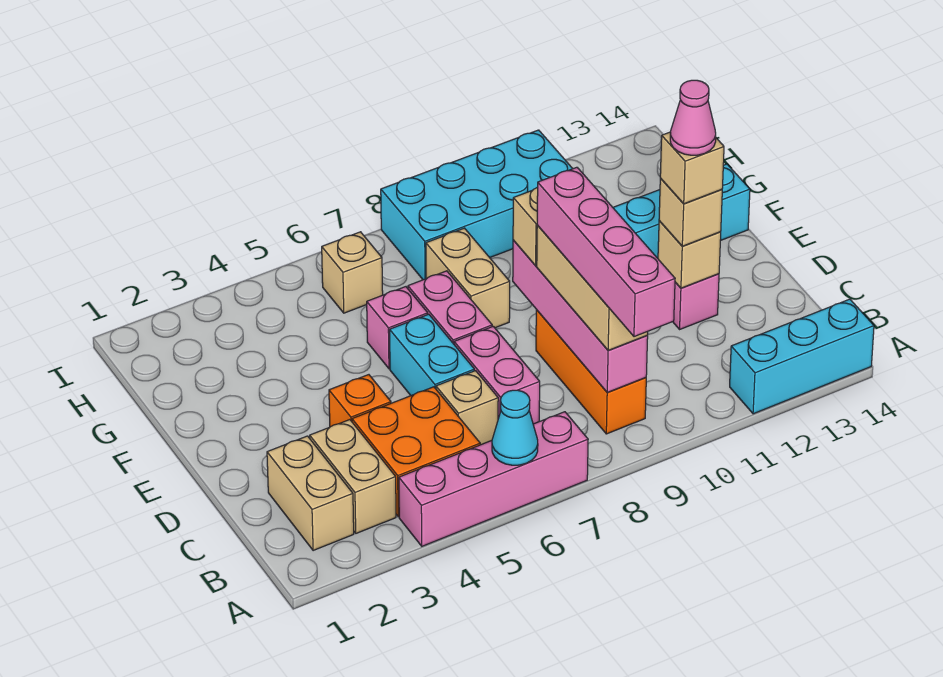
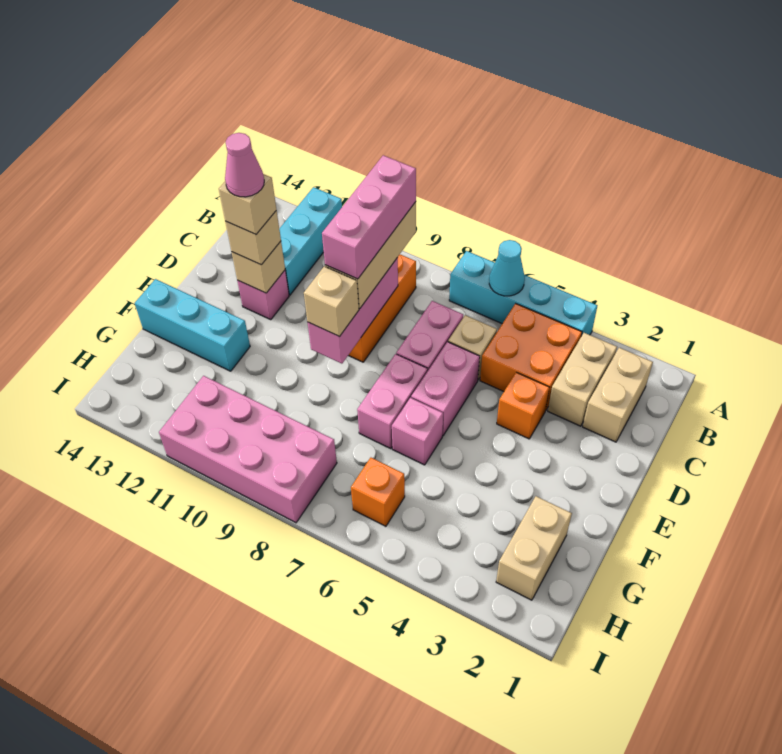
pink brick A4:A7 level 1 -> cyan brick A4:A7 level 1
pink brick A9:D9 level 4 -> pink brick B9:D9 level 4
cyan brick A12:A14 level 1 -> cyan brick A12:C12 level 1
pink brick B9:E9 level 2 -> pink brick C9:E9 level 2
cyan brick D6:E6 level 1 -> pink brick D6:E6 level 1
tan brick F8:G8 level 1 -> tan brick G2:H2 level 1
tan brick H6 level 1 -> orange brick H6 level 1
cyan brick H8:I11 level 1 -> pink brick H8:I11 level 1

